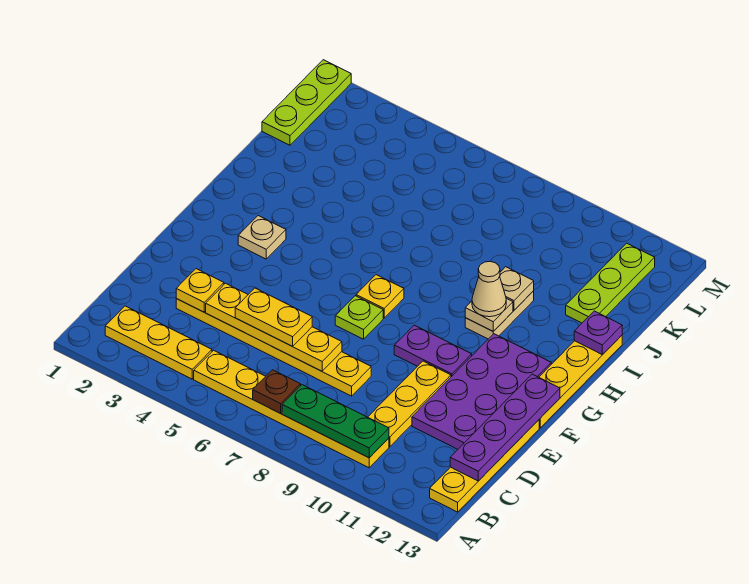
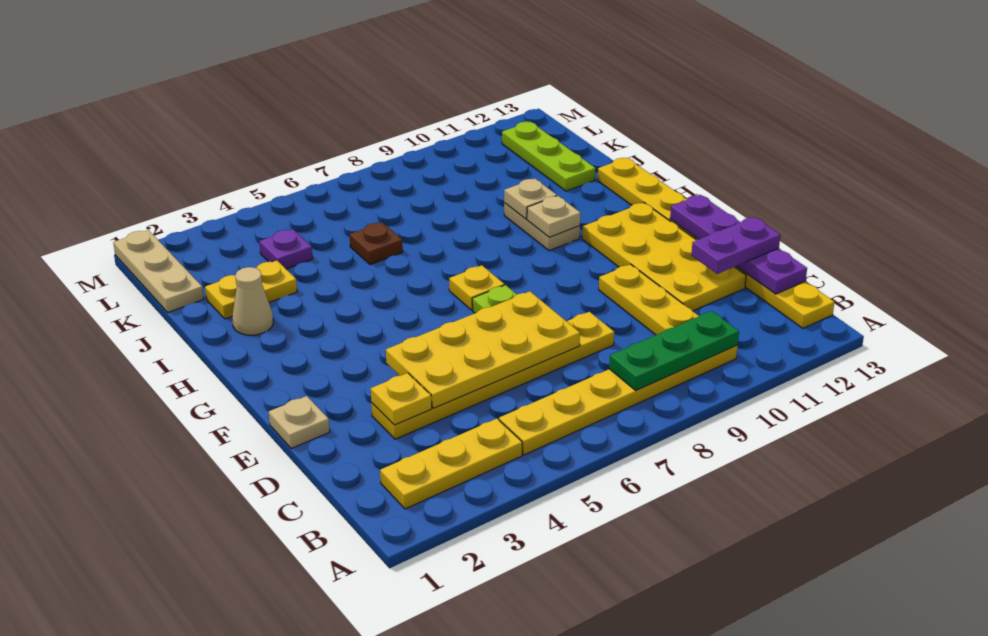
brown plate B7 level 2 -> brown plate J6 level 1
yellow plate D4:D7 level 2 -> yellow plate D4:E7 level 2
yellow plate D5:D6 level 3 -> yellow plate J2:J3 level 1
purple plate D11:G12 level 1 -> yellow plate D11:G12 level 1
purple plate F9:F10 level 1 -> purple plate D12:D13 level 3
tan plate G3 level 1 -> tan plate E1 level 1
tan cone H10 level 3 -> tan cone I2 level 1
purple plate I13 level 2 -> purple plate K4 level 1
lime plate K1:M1 level 1 -> tan plate K1:M1 level 1

